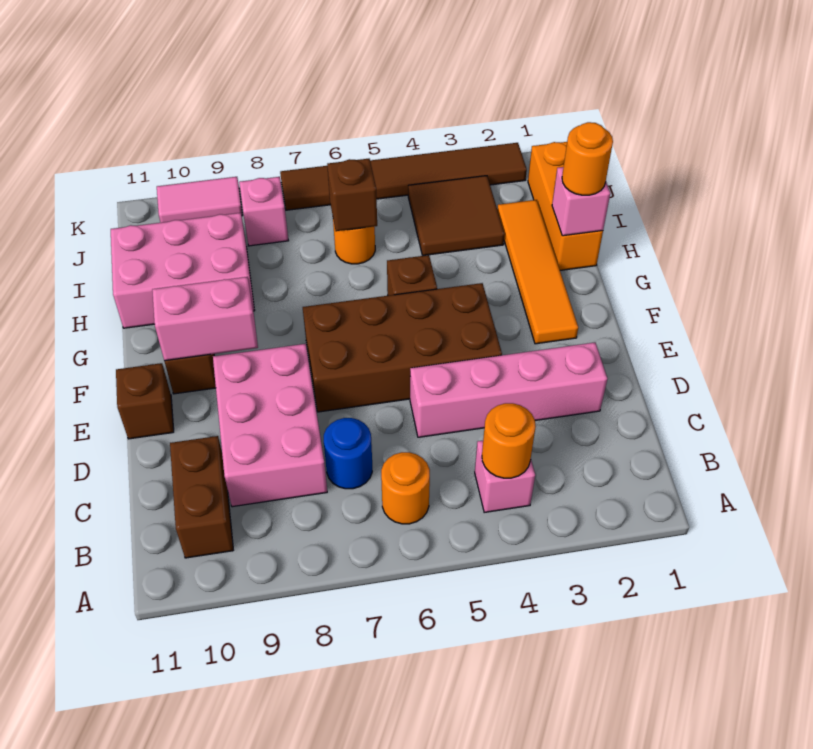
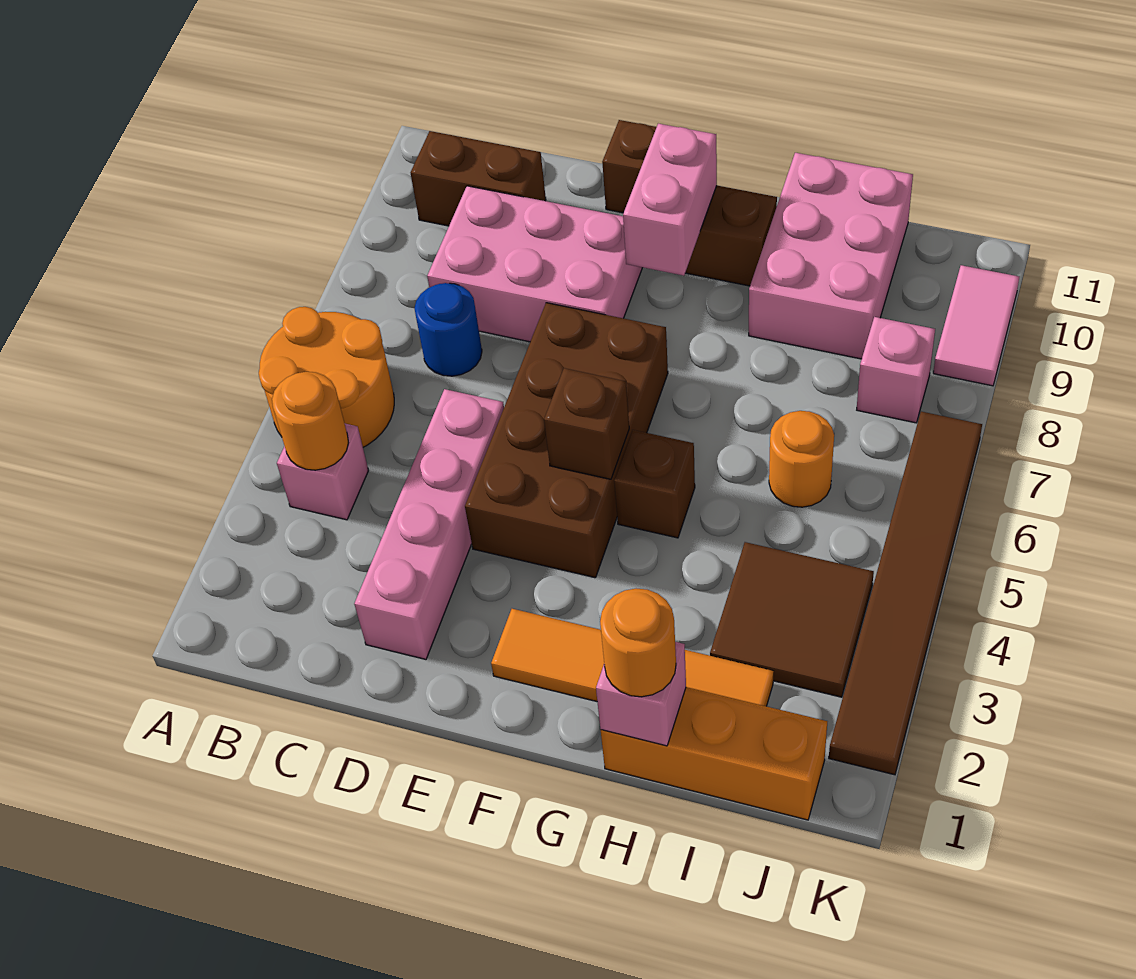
orange round brick B6 level 1 -> orange round brick A5:B6 level 1
brown brick I6 level 2 -> brown brick F5 level 2

